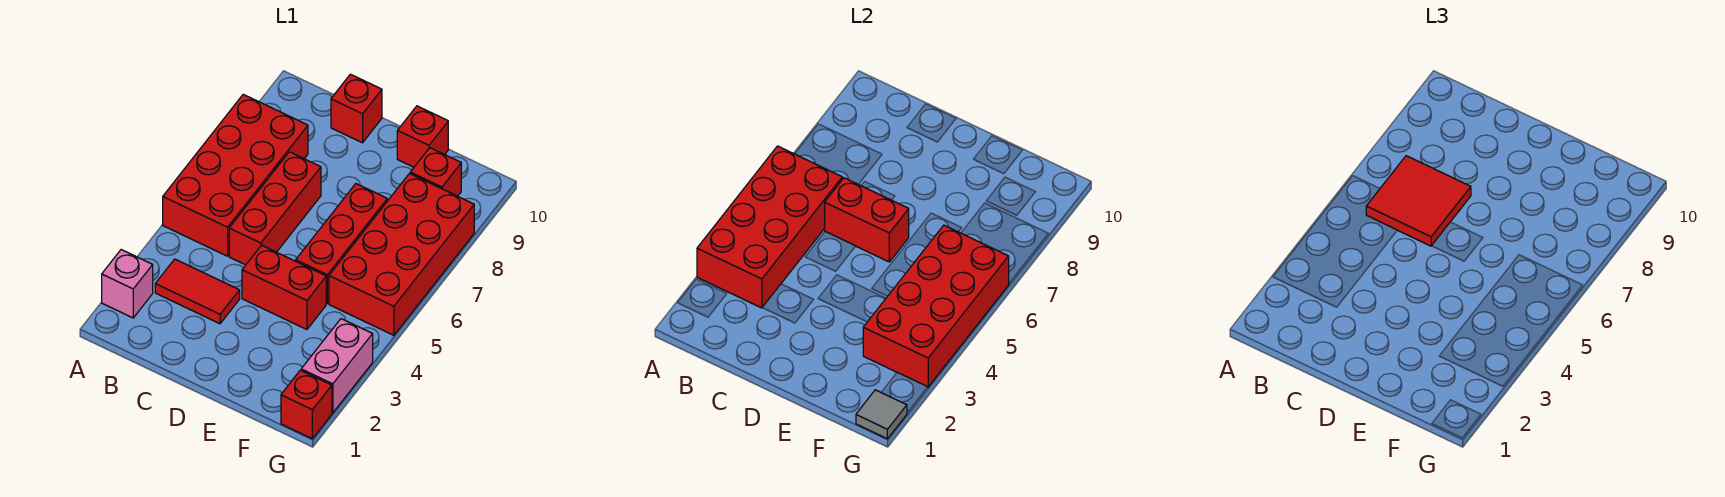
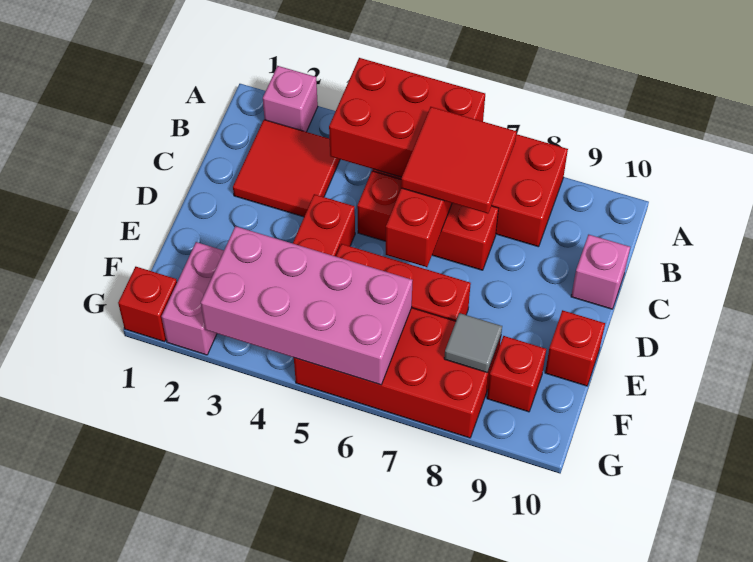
red brick A3:B6 level 2 -> red brick A4:B6 level 2
red tile B3:C3 level 1 -> red tile B2:C3 level 1
red brick C10 level 1 -> pink brick C10 level 1
red brick F3:G6 level 2 -> pink brick F3:G6 level 2
grey tile G1 level 2 -> grey tile F8 level 2
pink brick G2:G3 level 1 -> pink brick F2:G2 level 1

